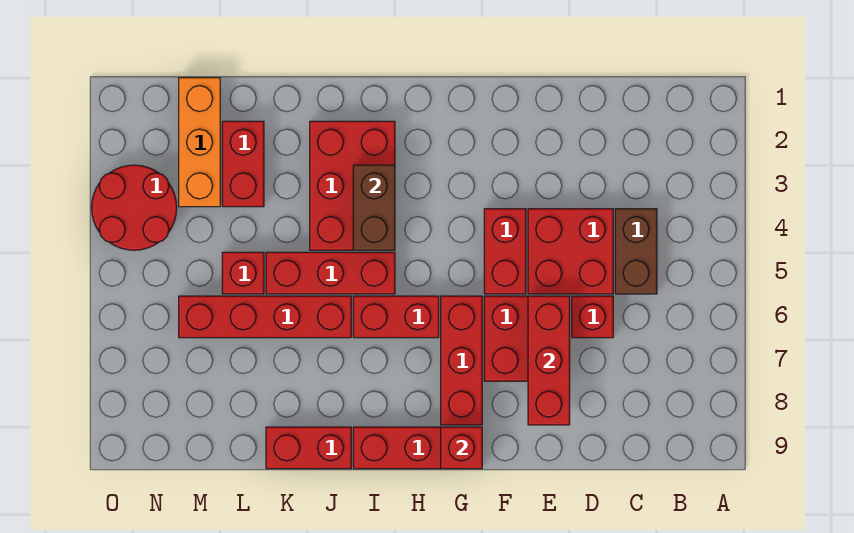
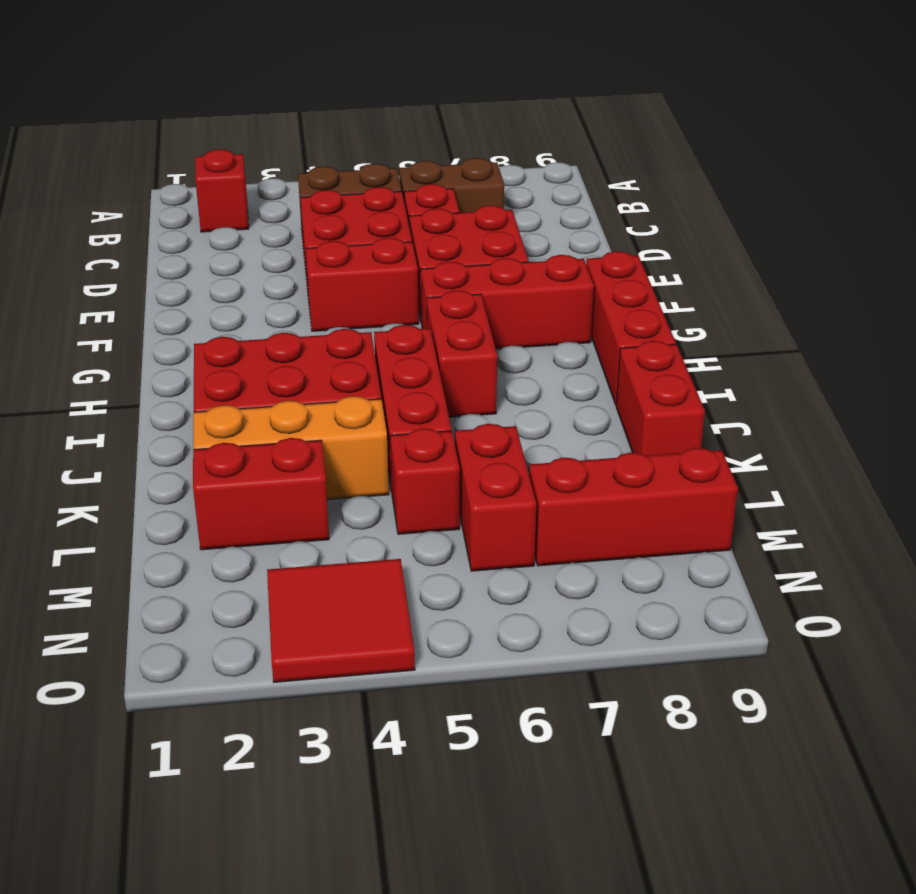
red brick E6:E8 level 2 -> red brick M7:M9 level 1
red brick G9 level 2 -> red brick B2 level 1
brown brick I3:I4 level 2 -> brown brick C6:C7 level 1
red brick J6:M6 level 1 -> red brick L6:M6 level 1
orange brick M1:M3 level 1 -> orange brick K2:K4 level 1
red round brick N3:O4 level 1 -> red tile N3:O4 level 1

